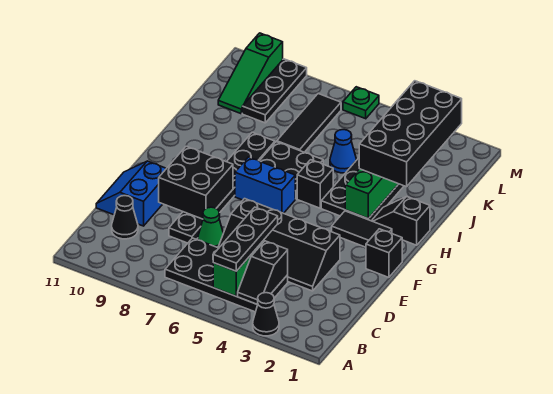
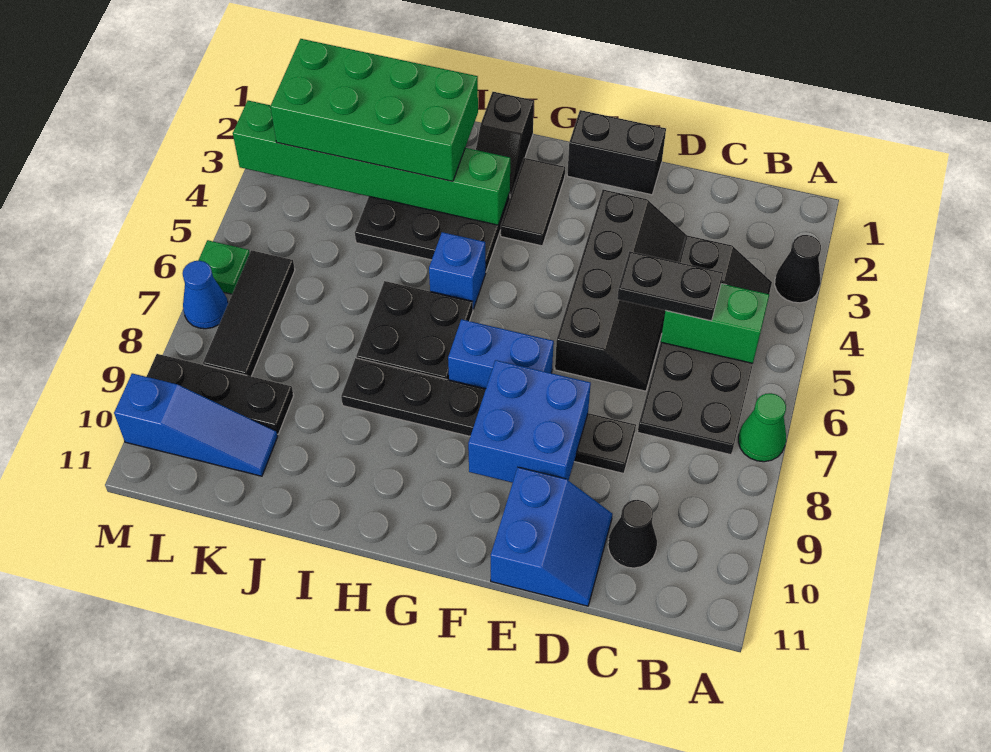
black plate B5:D5 level 3 -> black plate C5:D5 level 3
green cone D7 level 1 -> green cone A7 level 1
blue slope D10:E11 level 1 top 10 -> blue slope D10:E11 level 1 top E
black brick E8:F9 level 2 -> blue brick E8:F9 level 2
black brick F1 level 1 -> black brick E1:F1 level 1
blue brick G6:G7 level 1 -> blue brick F7:G7 level 1
black brick H5 level 1 -> blue brick H5 level 1
black brick I2:L3 level 3 -> green brick I2:L3 level 3
blue cone J5 level 1 -> blue cone M7 level 1
black tile J7:L7 level 1 -> black tile L6:L8 level 1
green slope K10:M10 level 1 top M -> blue slope K10:M10 level 1 top M

